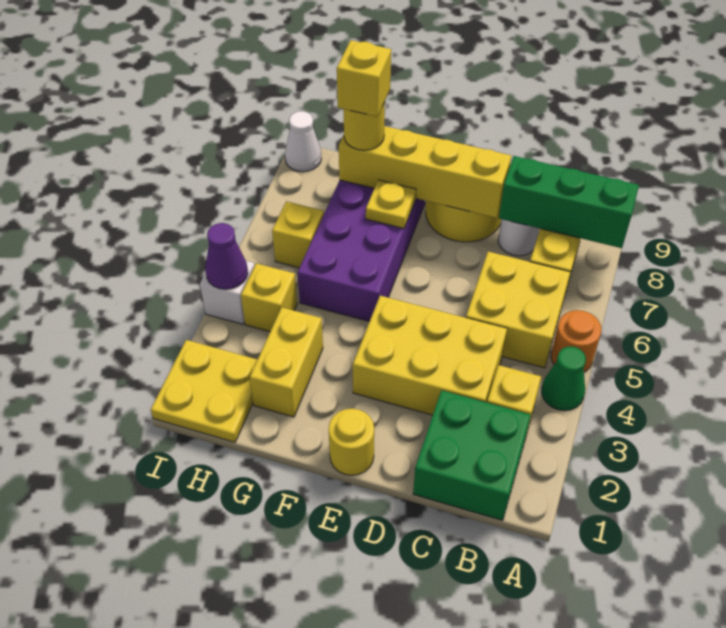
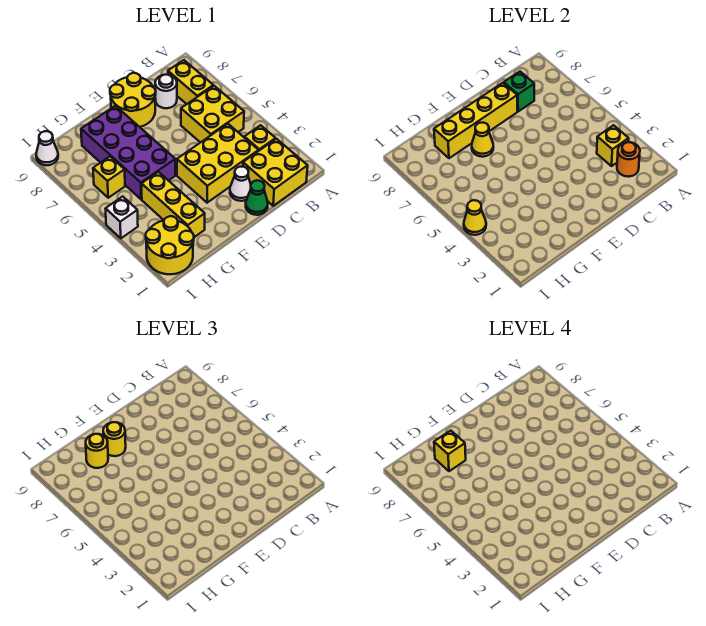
green cone A4 level 1 -> green cone D1 level 1
orange round brick A5 level 1 -> orange round brick B2 level 2
green brick A8:C8 level 2 -> green brick C8 level 2
green brick B1:C2 level 1 -> yellow brick B1:C2 level 1
none -> white cone D2 level 1
yellow round brick E1 level 1 -> yellow round brick F8 level 3
yellow plate F7 level 2 -> yellow cone F7 level 2
yellow brick G2:G3 level 1 -> yellow brick G2:G4 level 1
yellow plate H1:I2 level 1 -> yellow round brick H1:I2 level 1
yellow brick H4 level 1 -> yellow brick B3 level 2
purple cone I4 level 2 -> yellow cone I4 level 2

